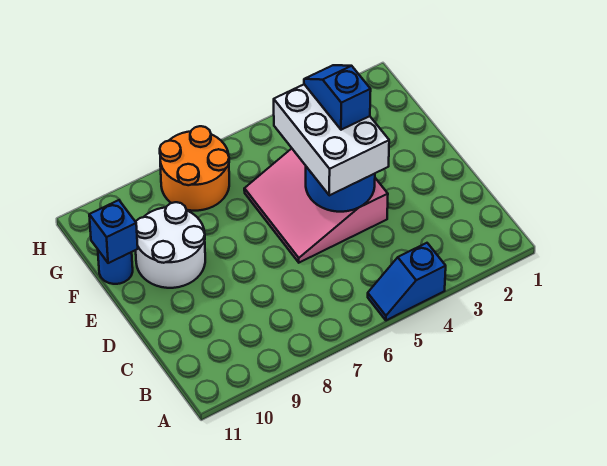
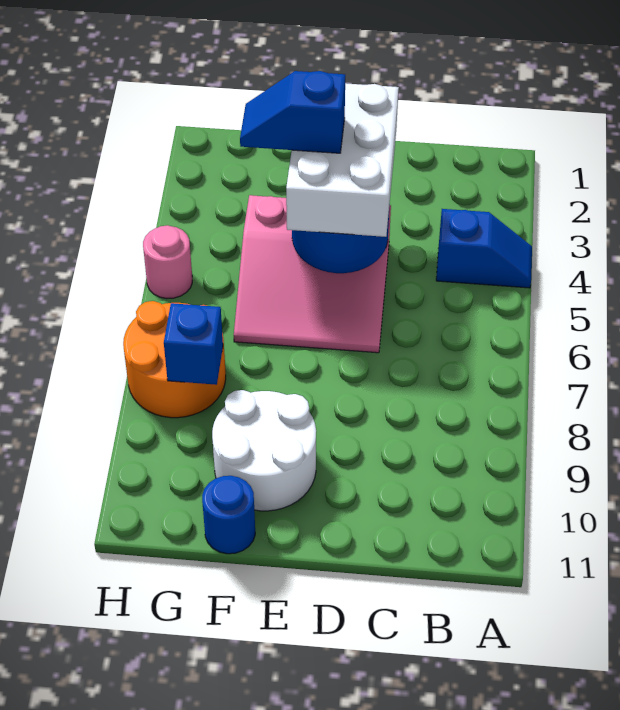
blue slope A4:A5 level 1 top 4 -> blue slope A4:B4 level 1 top B
white brick D4:F5 level 3 -> white brick D3:E5 level 3
blue brick F11 level 2 -> blue brick G8 level 2
none -> pink round brick H5 level 1

